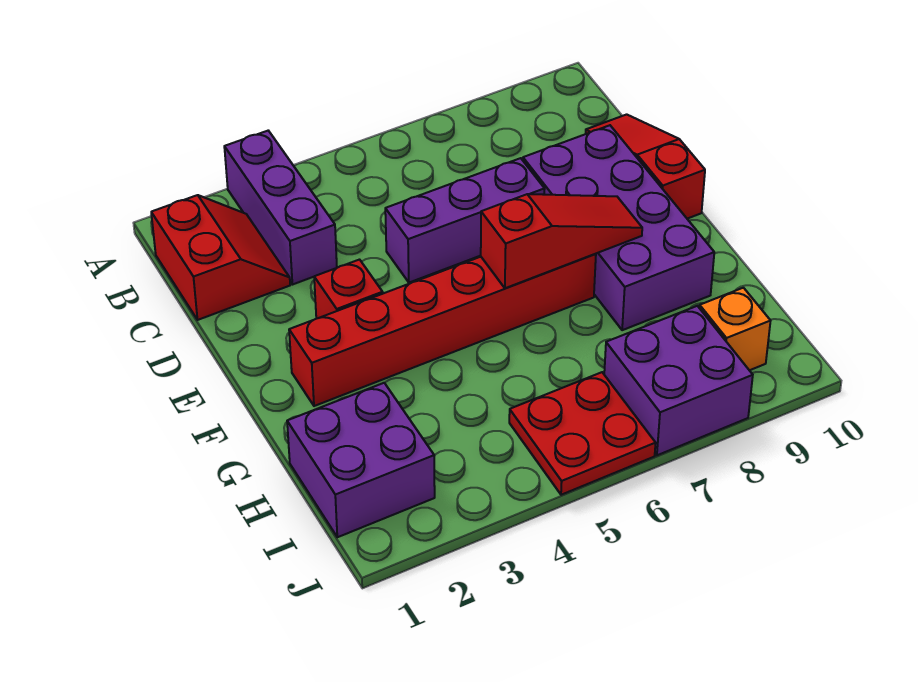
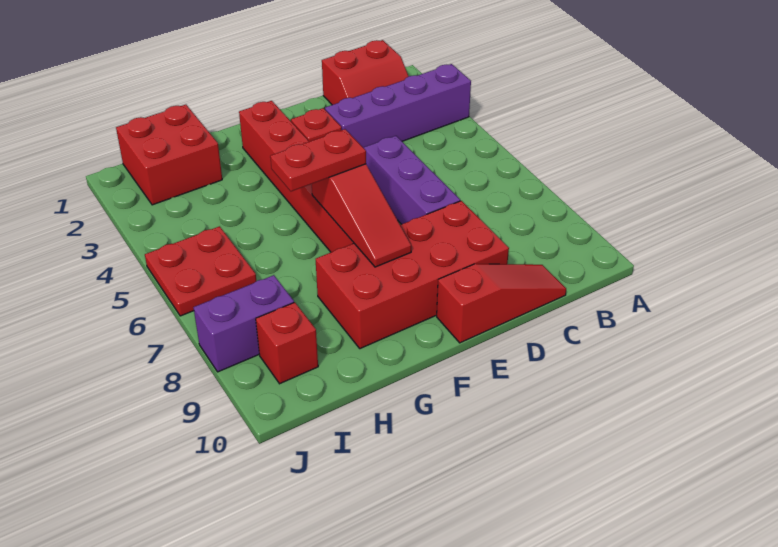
purple brick A3:C3 level 1 -> purple brick A3:D3 level 1
purple brick D8:G9 level 1 -> red brick D8:G9 level 1
none -> red plate F6:G6 level 3
purple brick H1:I2 level 1 -> red brick H1:I2 level 1
purple brick I7:J8 level 1 -> purple brick I8:J8 level 1
orange brick I9 level 1 -> red brick I9 level 1

